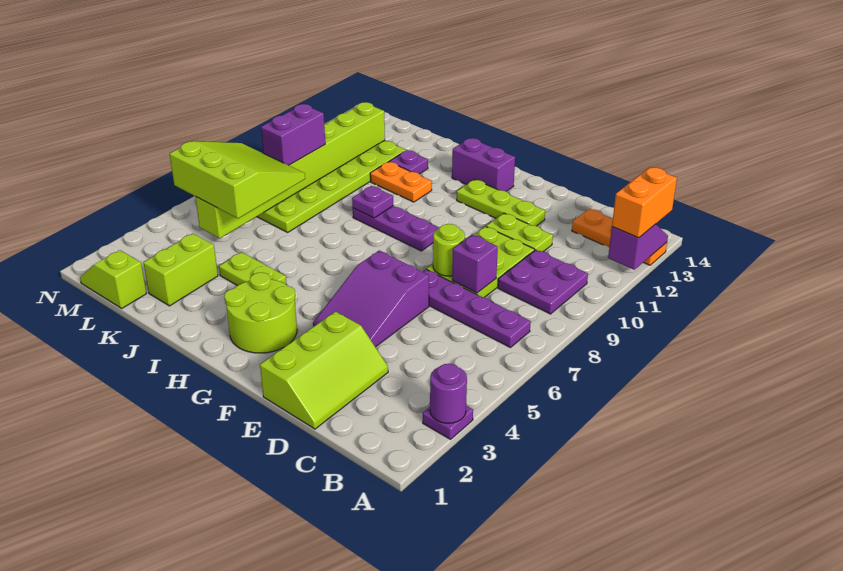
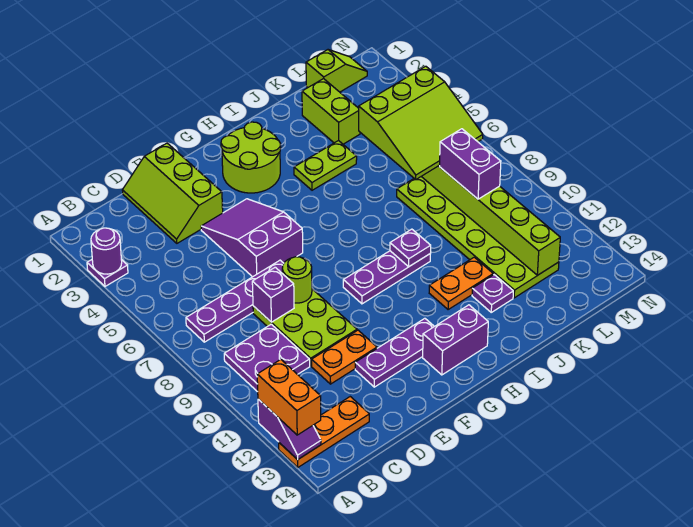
lime plate D11:E11 level 1 -> orange plate D11:E11 level 1
lime plate E12:G12 level 1 -> purple plate E12:G12 level 1

